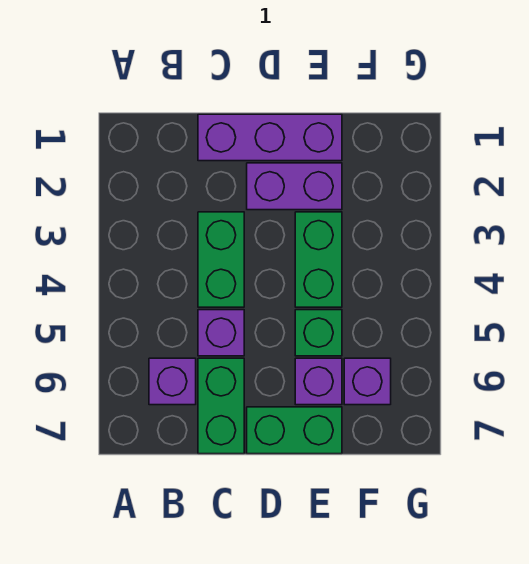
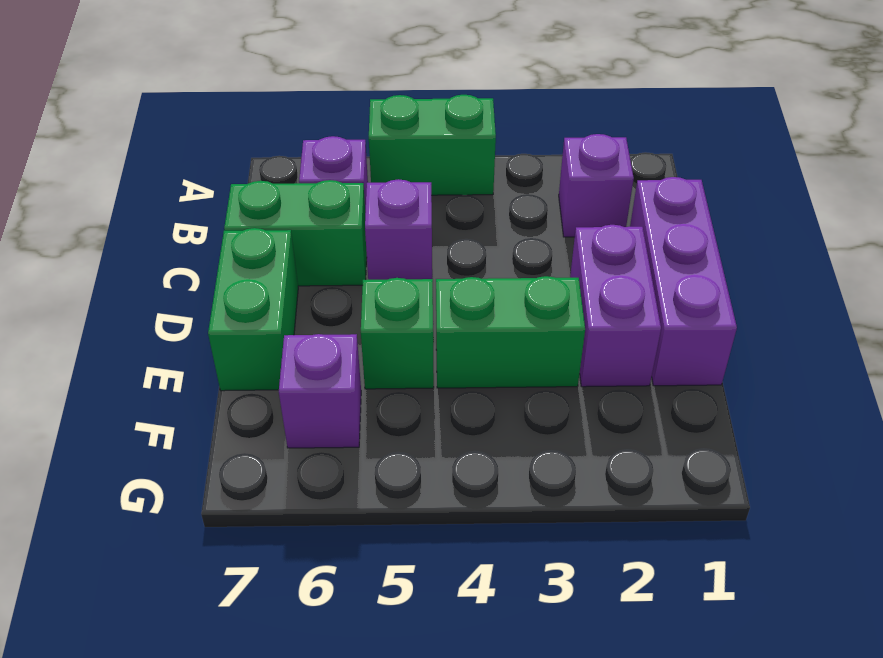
green brick C3:C4 level 1 -> green brick A4:A5 level 1
purple brick E6 level 1 -> purple brick B2 level 1

